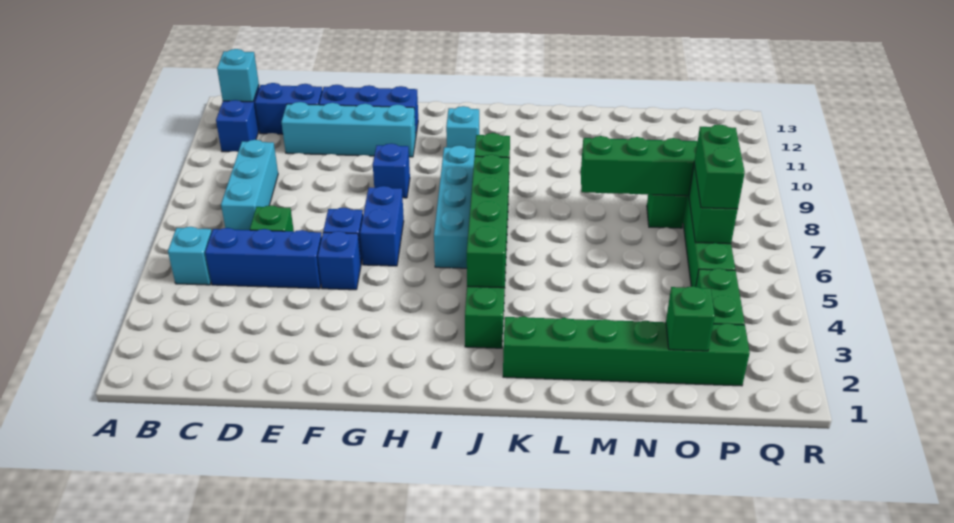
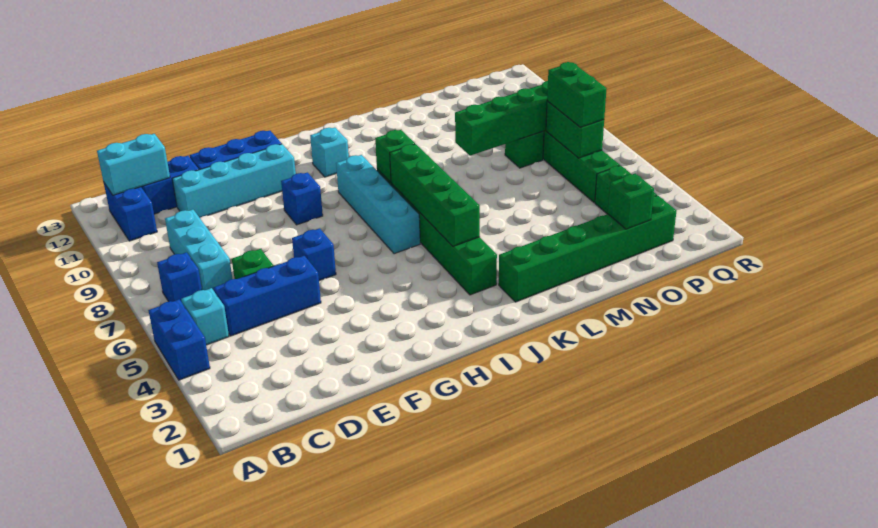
cyan brick B12 level 2 -> cyan brick B12:C12 level 2
blue brick F5 level 1 -> blue brick B7 level 1
blue brick G6:G7 level 1 -> blue brick A4:A5 level 1

